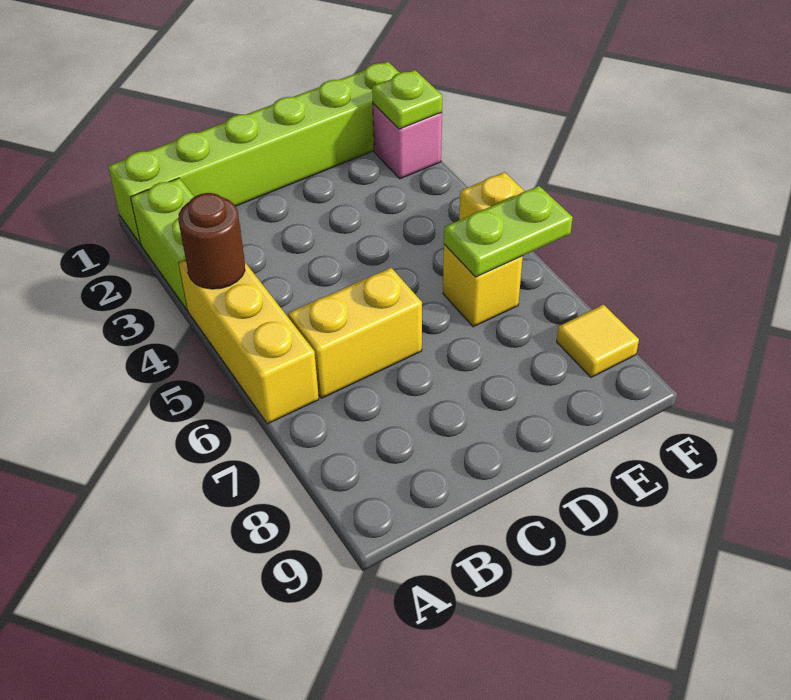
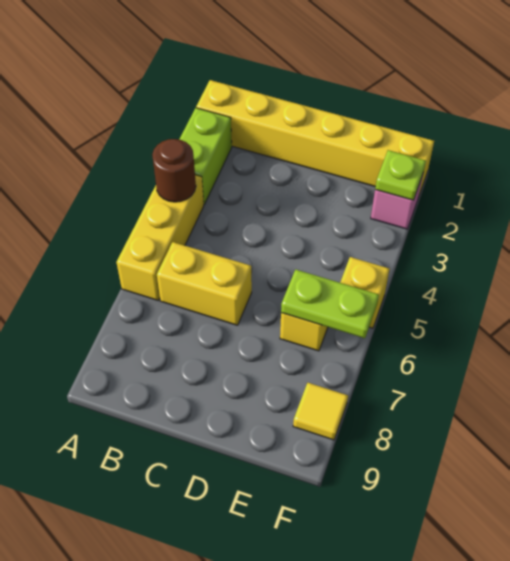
lime brick A1:F1 level 1 -> yellow brick A1:F1 level 1

